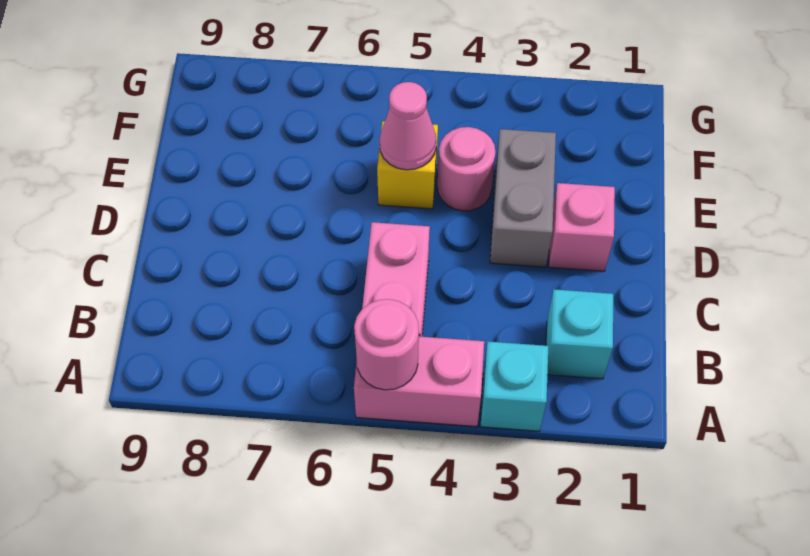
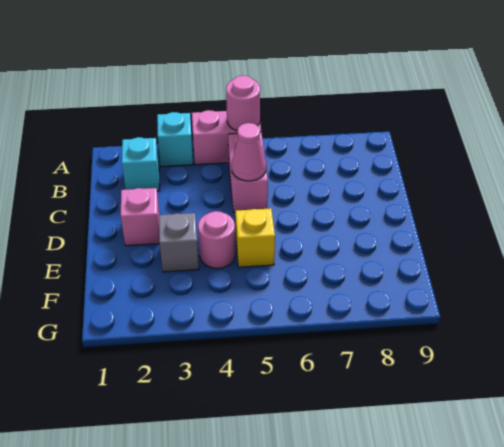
grey brick D3:E3 level 1 -> grey brick E3 level 1
pink cone E5 level 2 -> pink cone C5 level 2

